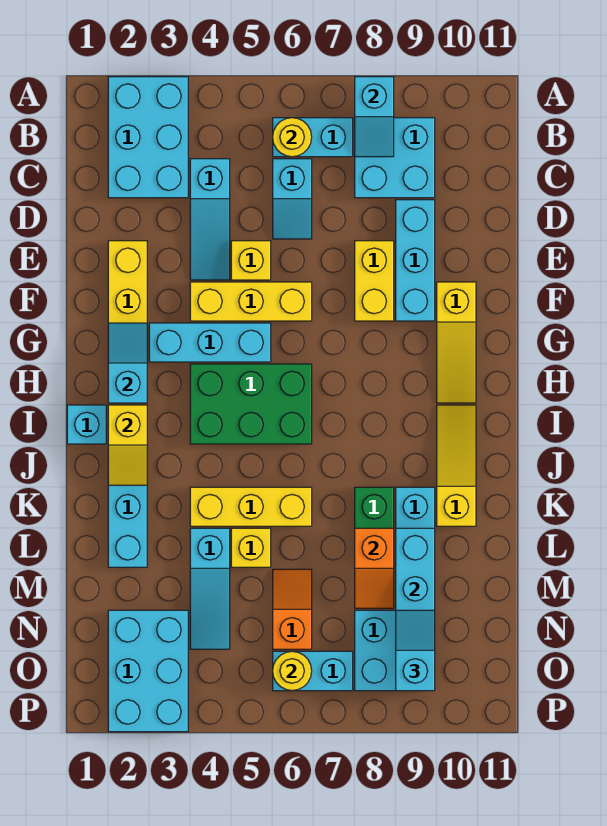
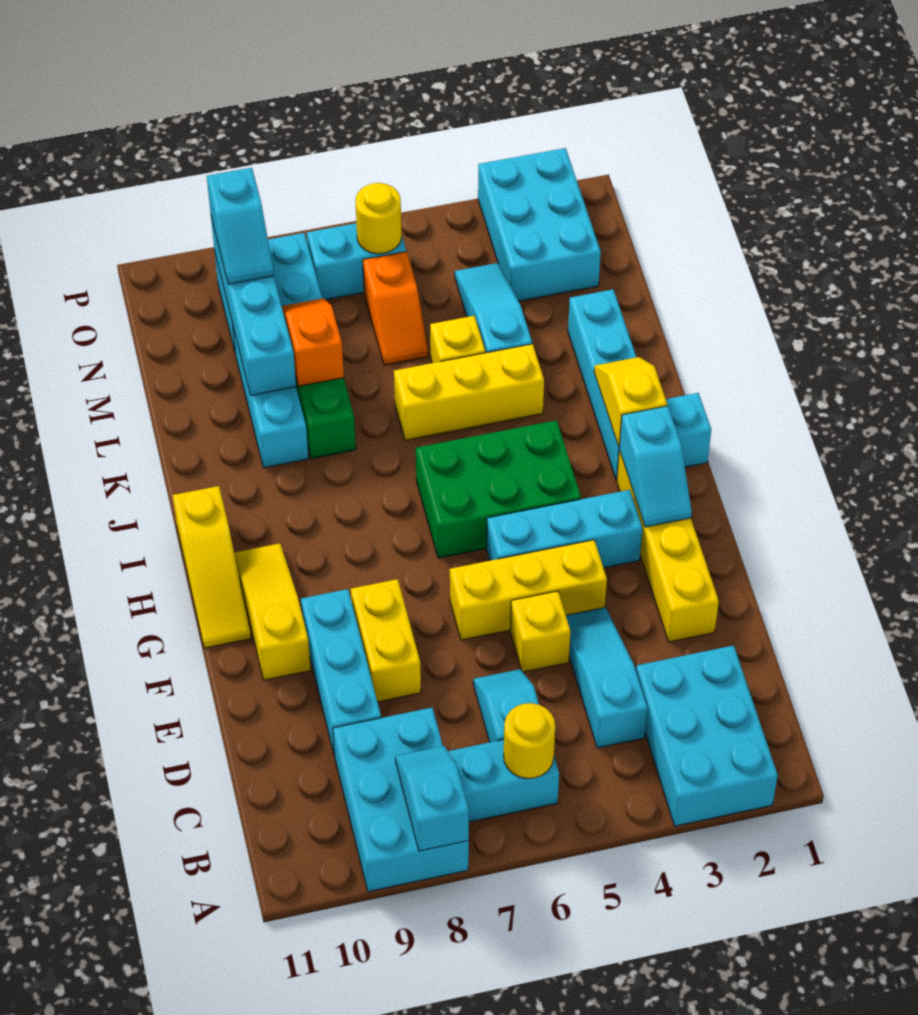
cyan brick B8:C9 level 1 -> cyan brick A8:C9 level 1
yellow slope I10:K10 level 1 top K -> yellow slope G11:I11 level 1 top I

